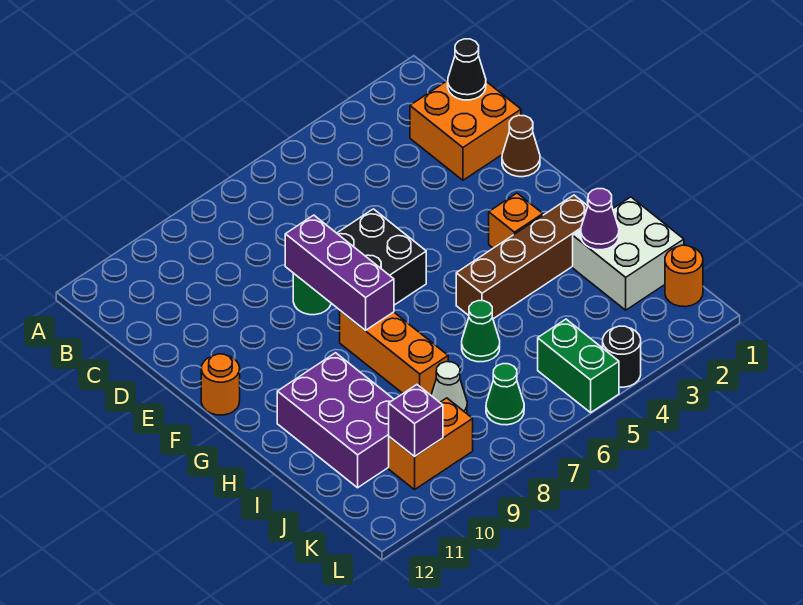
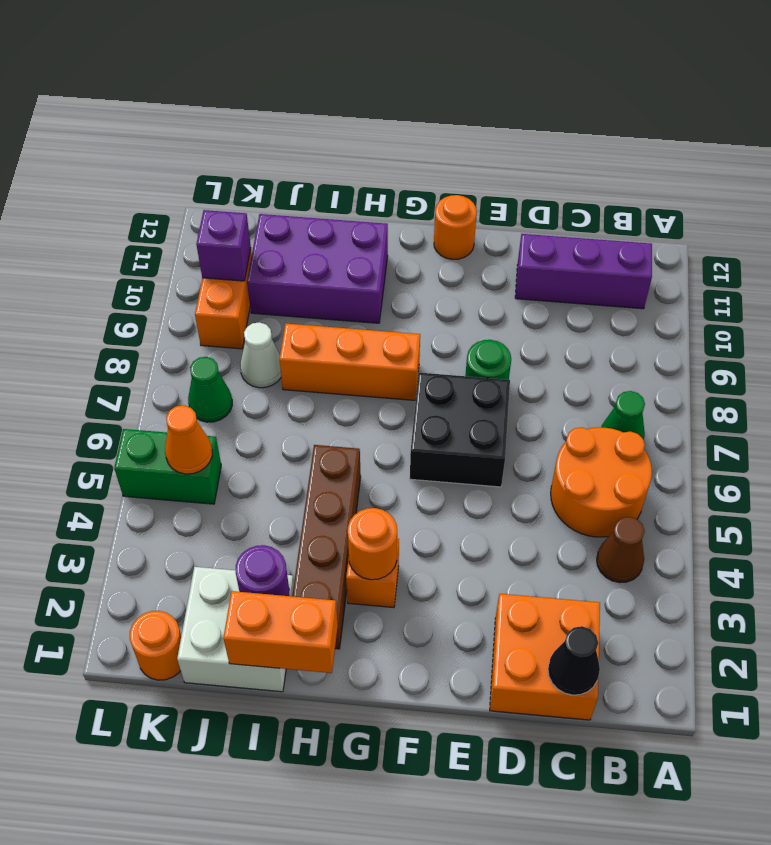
none -> orange round brick B5:C6 level 1
brown cone E1 level 1 -> brown cone B4 level 1
purple brick E8:G8 level 2 -> purple brick B11:D11 level 1
none -> orange round brick G3 level 2
none -> orange brick H1:I1 level 2
purple cone I2 level 2 -> purple round brick I2 level 2
green cone I6 level 1 -> green cone B7 level 1
none -> orange cone K5 level 2
black round brick L4 level 1 -> none

